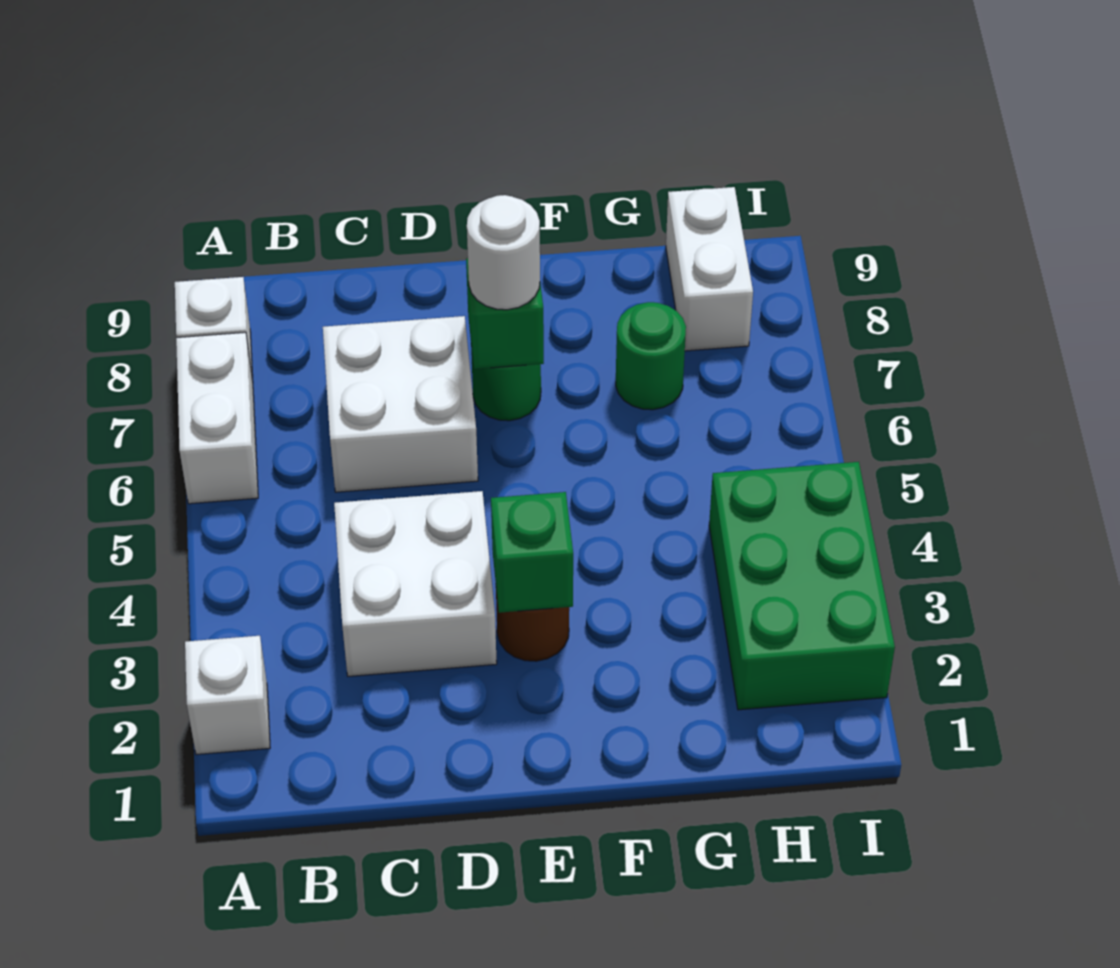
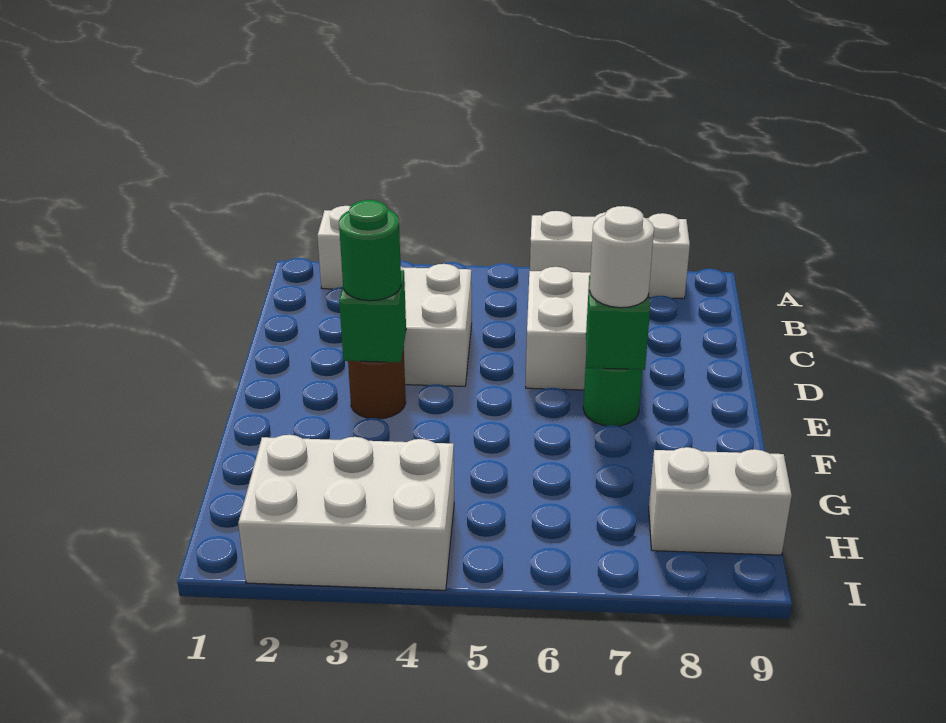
green round brick G7 level 1 -> green round brick E3 level 3
green brick H2:I4 level 1 -> white brick H2:I4 level 1

